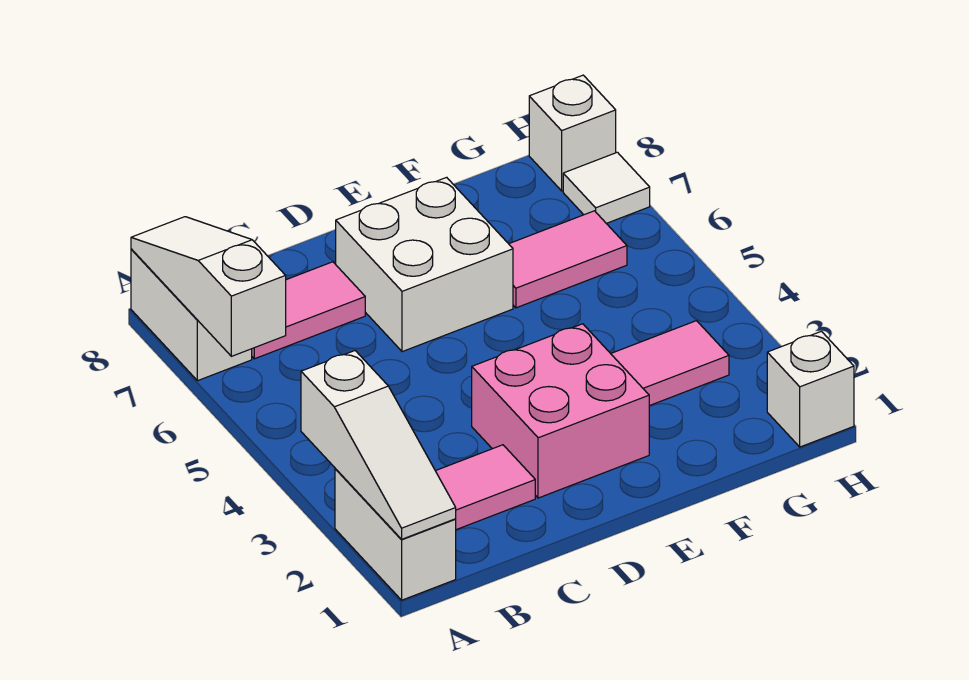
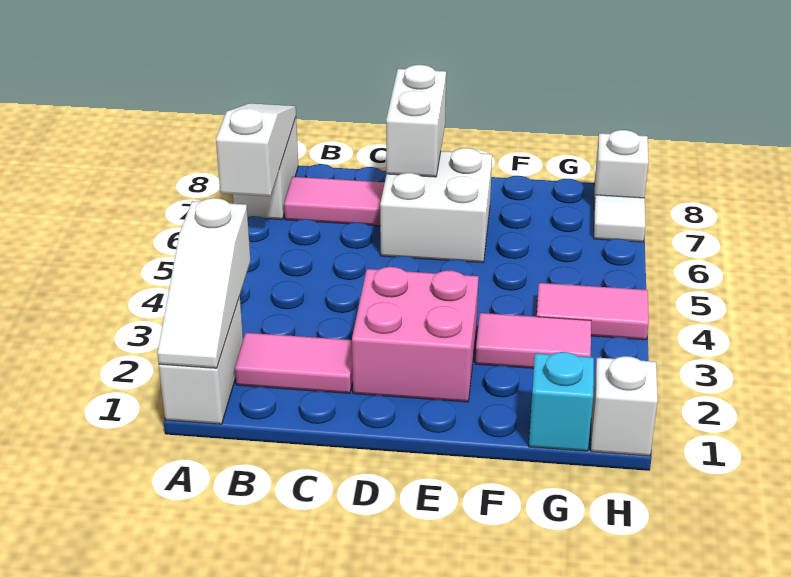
none -> white brick D7:D8 level 2
pink tile F6:G6 level 1 -> pink tile G4:H4 level 1
none -> cyan brick G1 level 1

